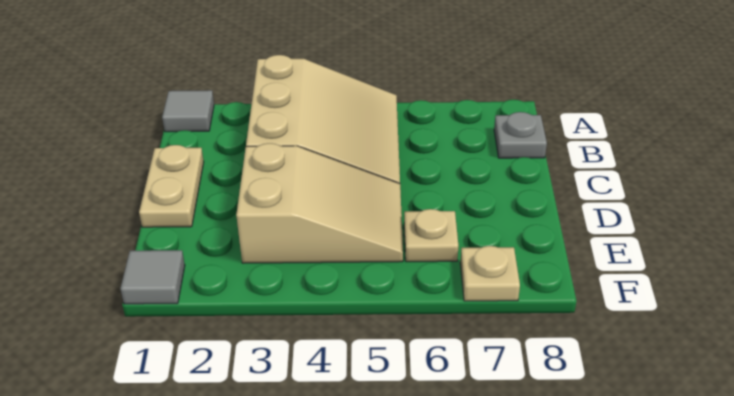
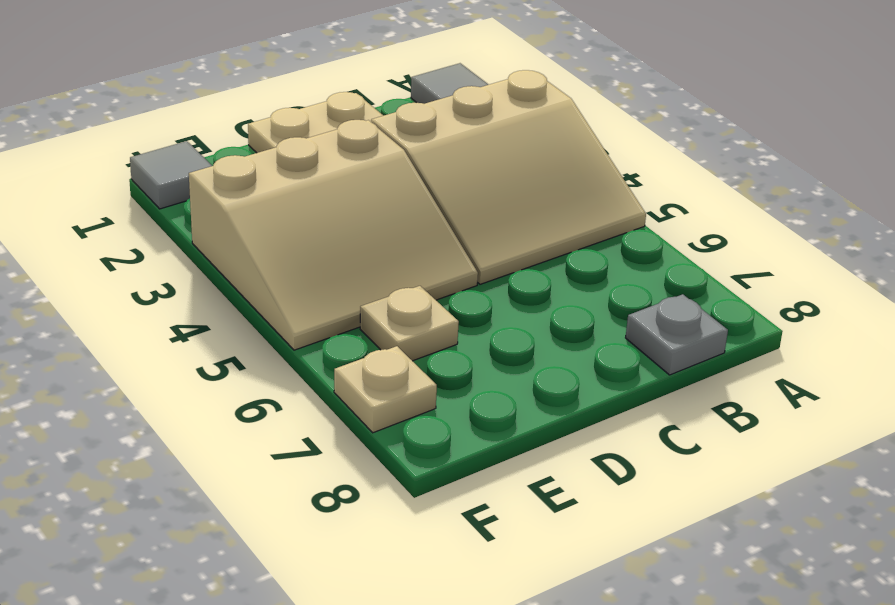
tan slope D3:E5 level 1 top 3 -> tan slope D3:F5 level 1 top 3

